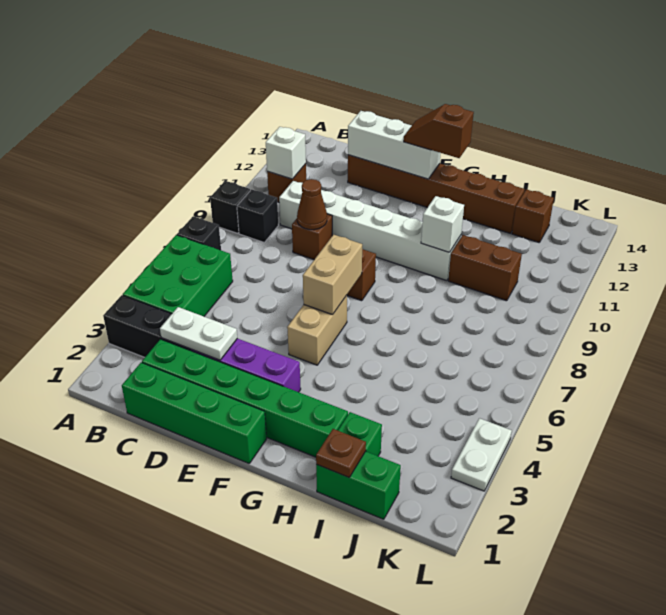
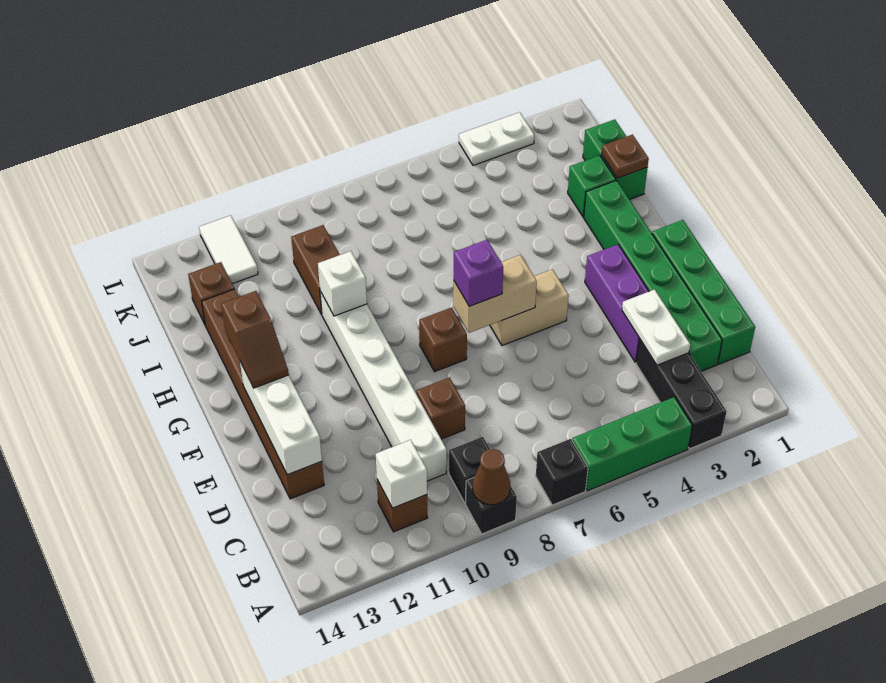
green brick A4:B6 level 1 -> green brick A4:A6 level 1
brown cone D9 level 2 -> brown cone A9 level 2
none -> purple brick F7 level 3
none -> white tile K12:L12 level 1

